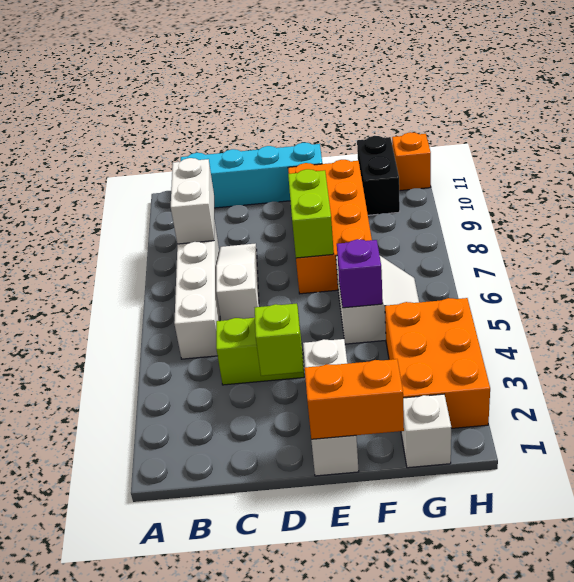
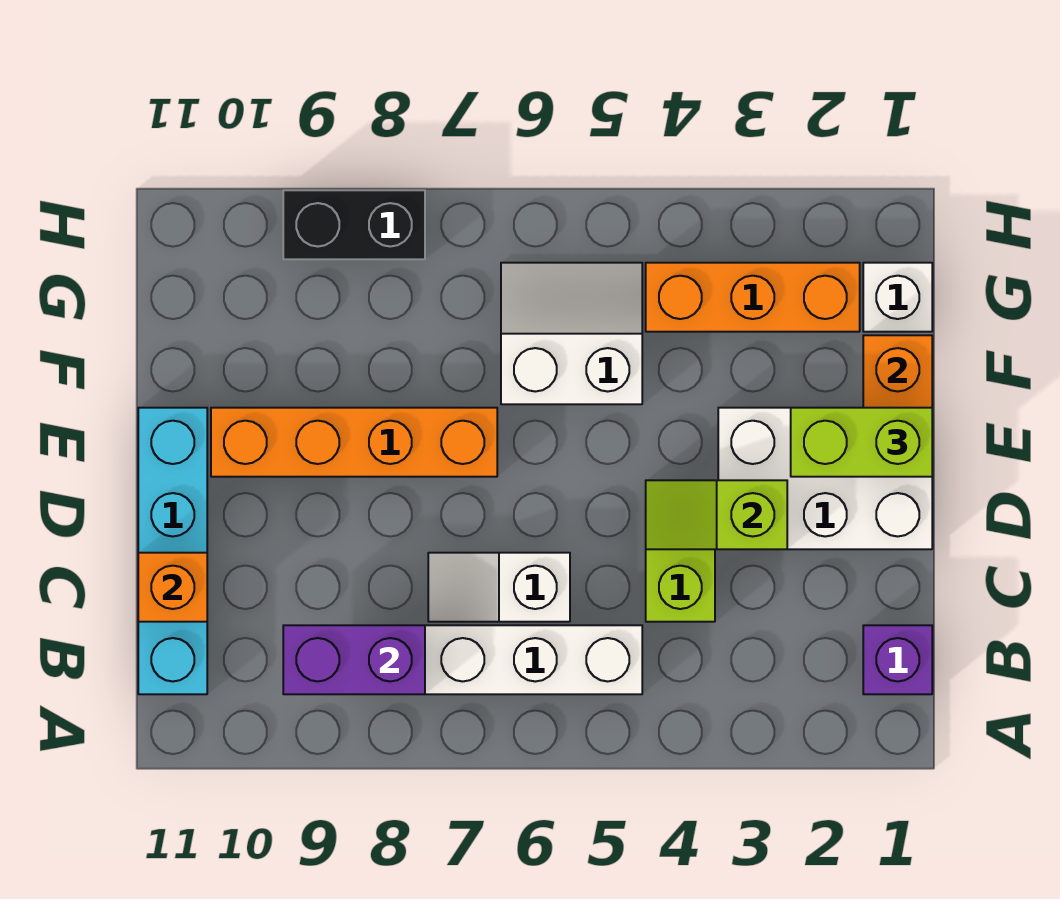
white brick B8:B9 level 2 -> purple brick B8:B9 level 2
white slope C6:C8 level 1 top 6 -> white slope C6:C7 level 1 top 6
white brick E1:E3 level 1 -> white brick D1:E3 level 1
orange brick E7:F10 level 1 -> orange brick E7:E10 level 1
lime brick E7:E8 level 2 -> lime brick E1:E2 level 3
purple brick F5 level 2 -> purple brick B1 level 1
orange brick G2:H4 level 1 -> orange brick G2:G4 level 1
black brick G10:G11 level 1 -> black brick H8:H9 level 1
orange brick H11 level 1 -> orange brick C11 level 2

